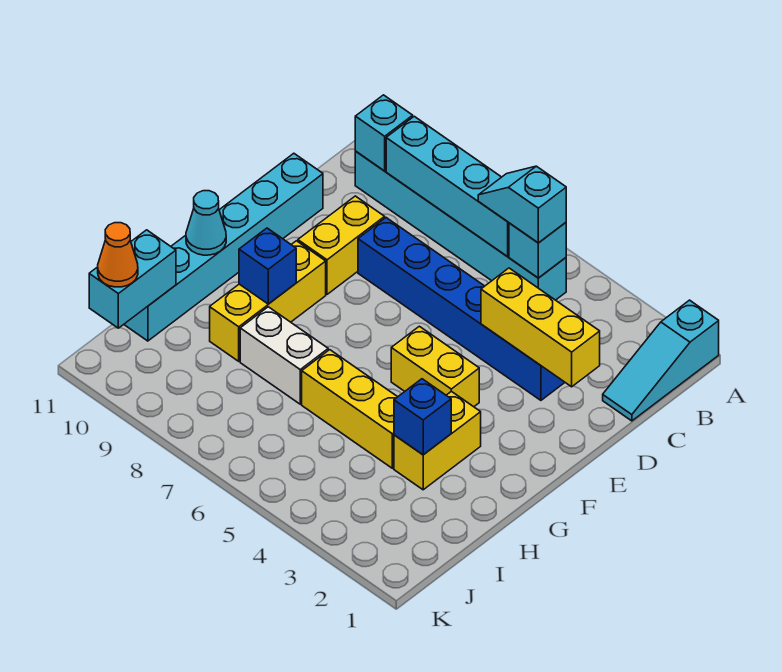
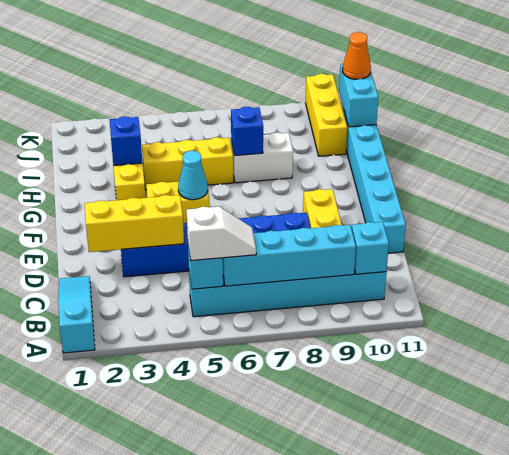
cyan slope B5:B6 level 3 top 5 -> white slope B5:B6 level 3 top 5
yellow brick F9:H9 level 1 -> yellow brick I10:K10 level 1
blue brick G9 level 2 -> blue brick H7 level 2
cyan cone G11 level 2 -> cyan cone F5 level 2

